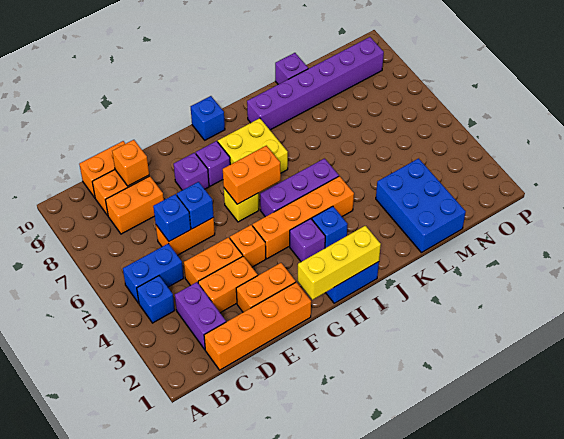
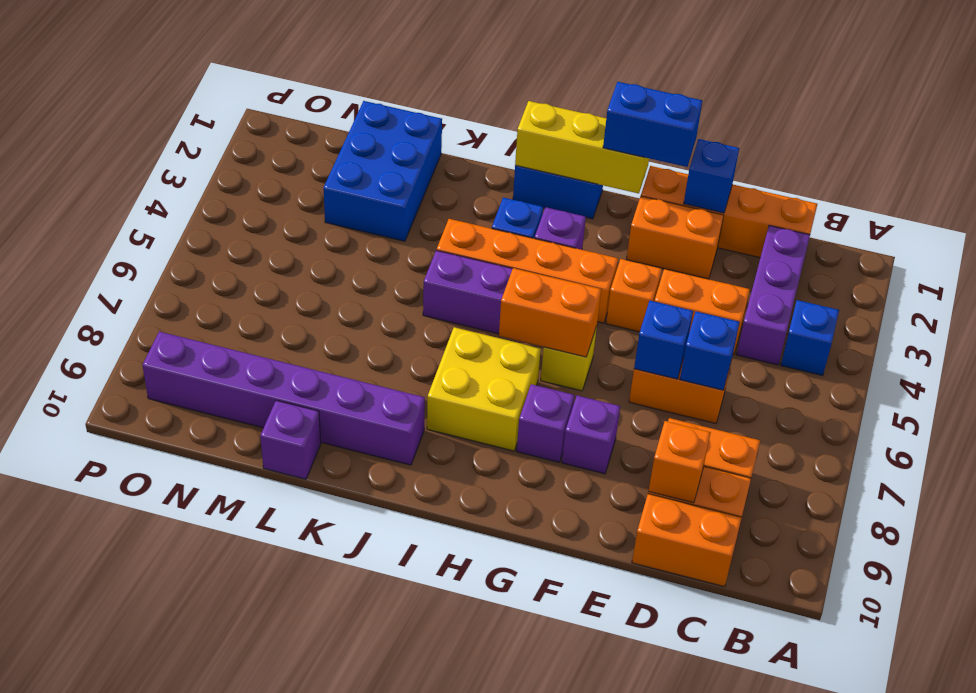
blue brick B5:C5 level 1 -> blue brick F1:G1 level 3
purple brick C2:C3 level 1 -> purple brick C2:C4 level 1
orange brick D3:E3 level 1 -> none
blue brick H10 level 1 -> blue brick E1 level 2

